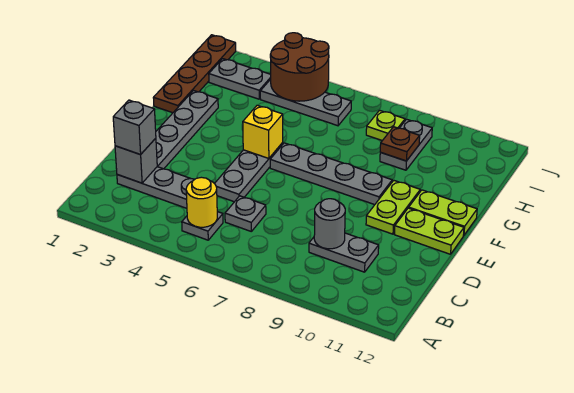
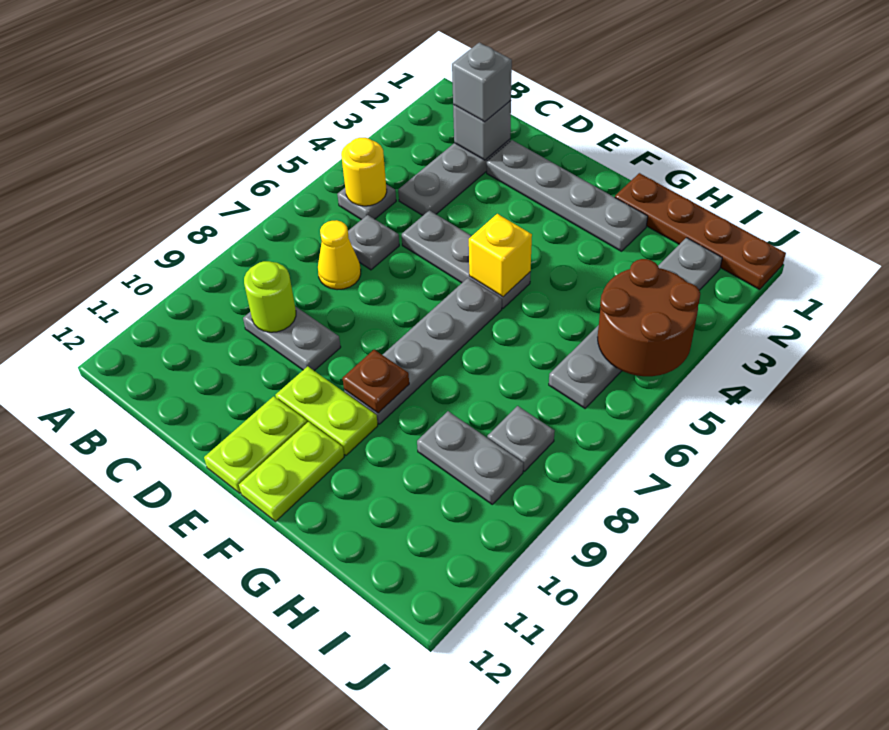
none -> yellow cone C7 level 1
grey plate C9:C10 level 1 -> grey plate C9:D9 level 1
grey round brick C9 level 2 -> lime round brick C9 level 2
brown plate H9 level 2 -> brown plate F9 level 2
lime plate I8 level 1 -> grey plate I8 level 1

